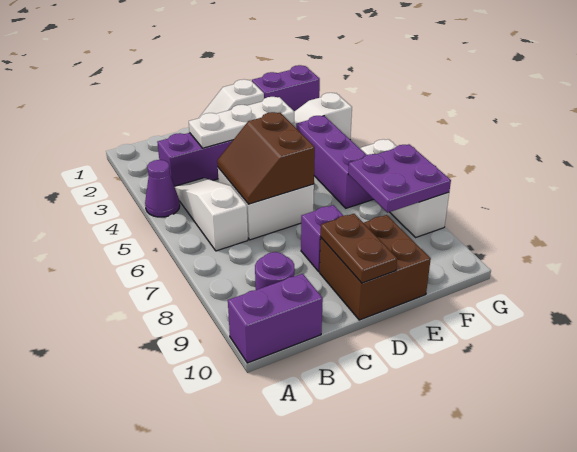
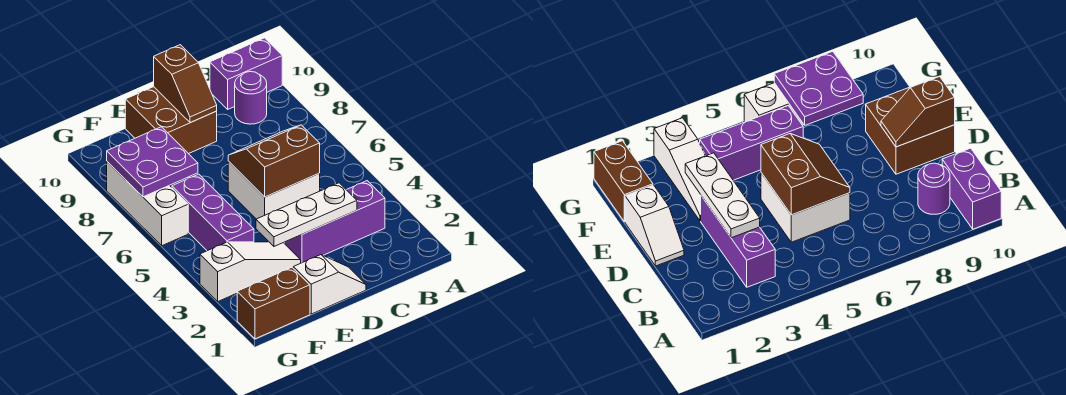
purple cone A4 level 1 -> none
white slope B4:B6 level 1 top 6 -> none
brown slope C5:D6 level 2 top D -> brown slope C5:D6 level 2 top 5
purple brick D8 level 1 -> none
brown plate D9:D10 level 2 -> brown slope D9:D10 level 2 top 10
purple brick F1:G1 level 1 -> brown brick F1:G1 level 1

